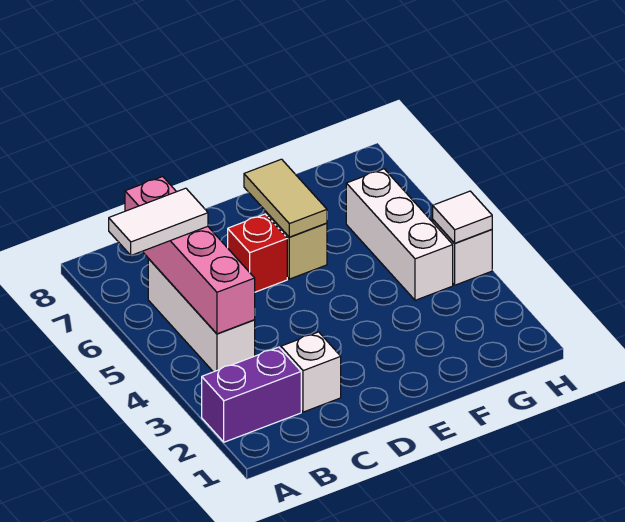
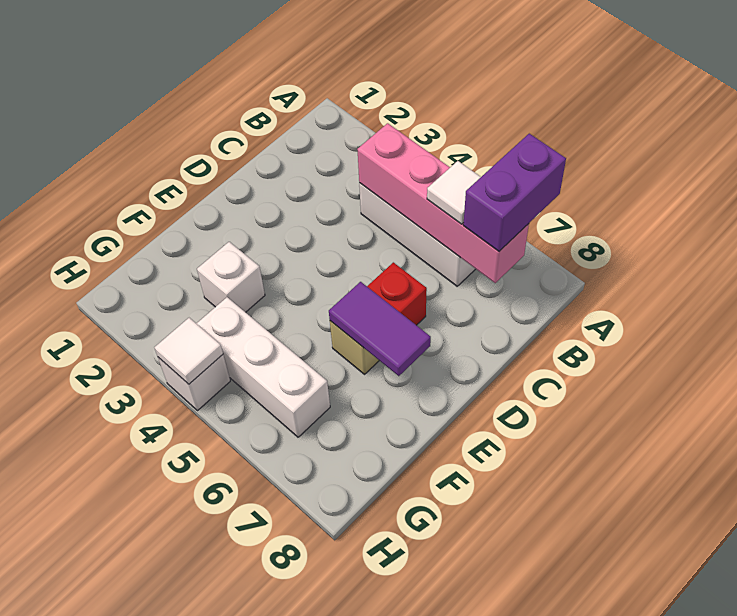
purple brick A2:B2 level 1 -> purple brick A7:B7 level 3
white tile A6:B6 level 3 -> white tile B6 level 3
white brick C2 level 1 -> white brick F3 level 1
tan tile E6:E7 level 2 -> purple tile E6:E7 level 2

